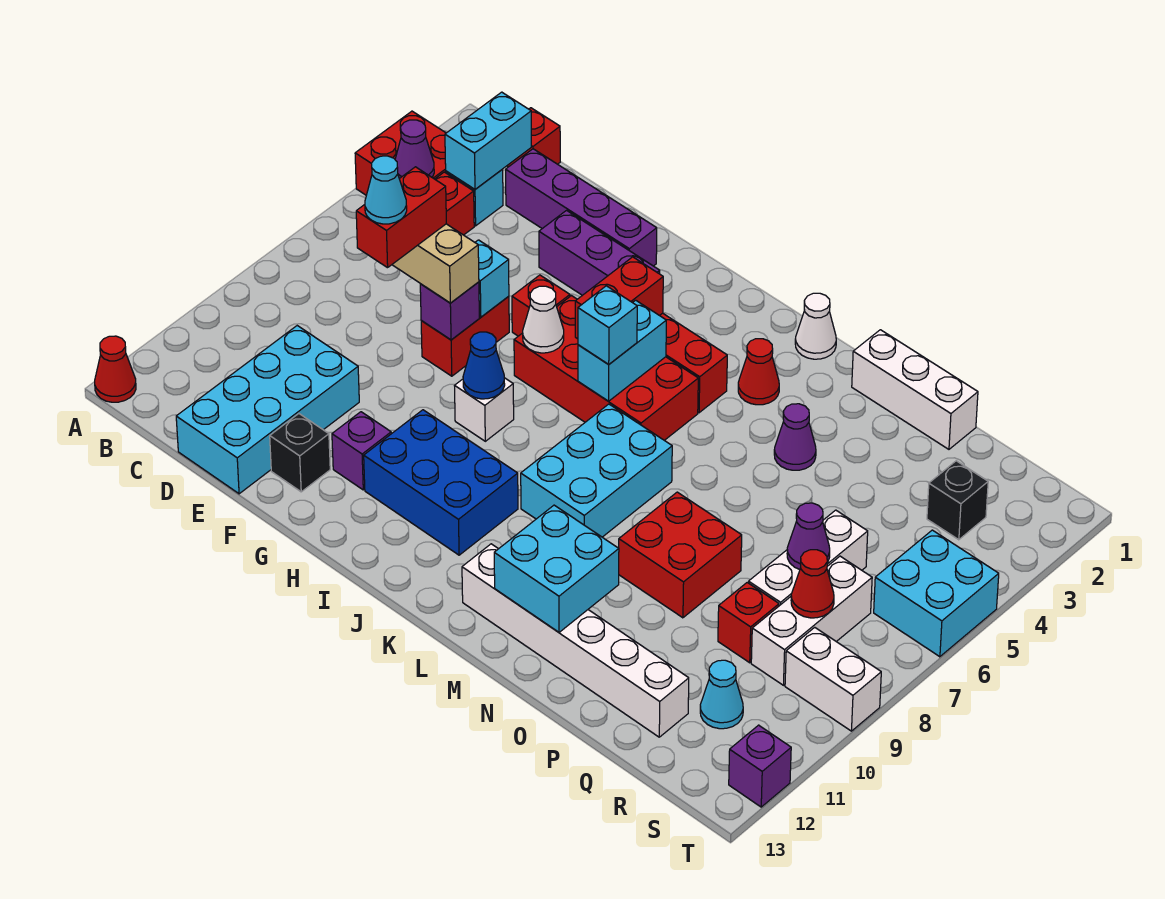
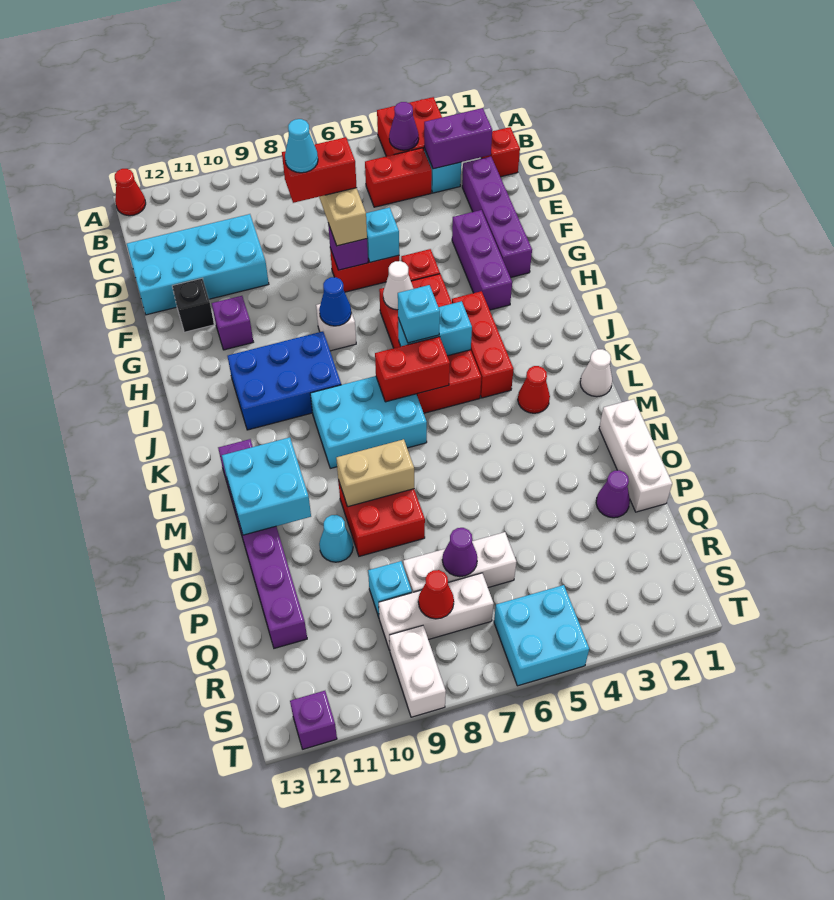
cyan brick C2:C3 level 2 -> purple brick C2:C3 level 2
blue brick H10:J11 level 1 -> blue brick I9:J11 level 1
red brick I4:I5 level 2 -> red brick K6:K7 level 2
white brick L12:Q12 level 1 -> purple brick L12:Q12 level 1
purple cone N4 level 1 -> purple cone P2 level 1
none -> tan brick N8:N9 level 2
red brick Q9 level 1 -> cyan brick Q9 level 1
black brick R3 level 1 -> none
cyan cone R11 level 1 -> cyan cone O10 level 1

